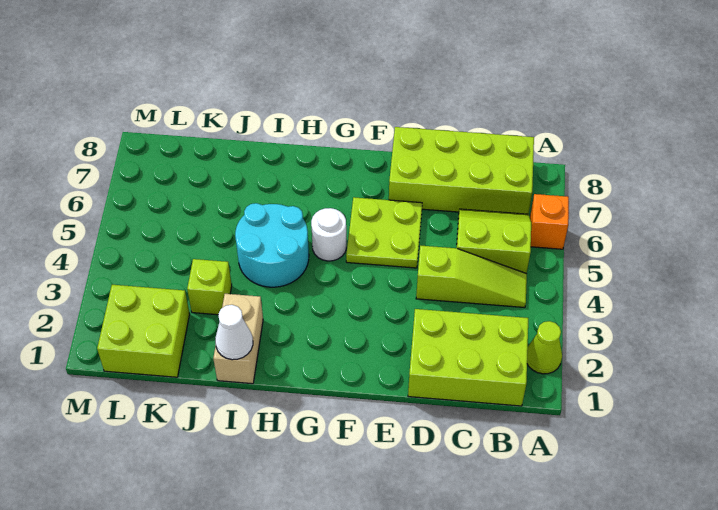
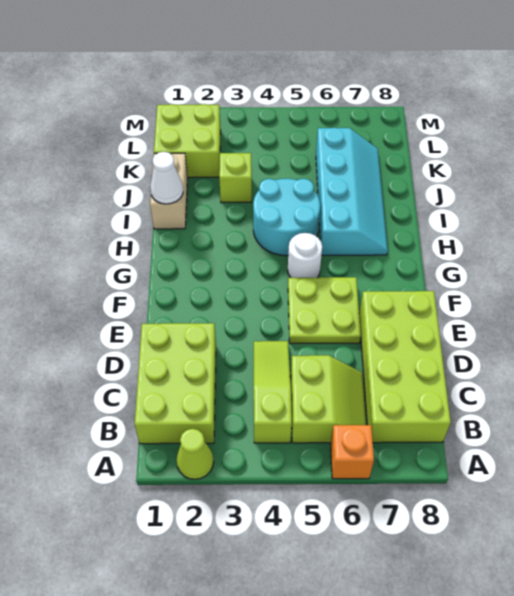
lime slope B4:D4 level 1 top D -> lime slope B4:D4 level 1 top B
none -> cyan slope H6:K7 level 1 top 6
tan brick I1:I2 level 1 -> tan brick I1:J1 level 1

